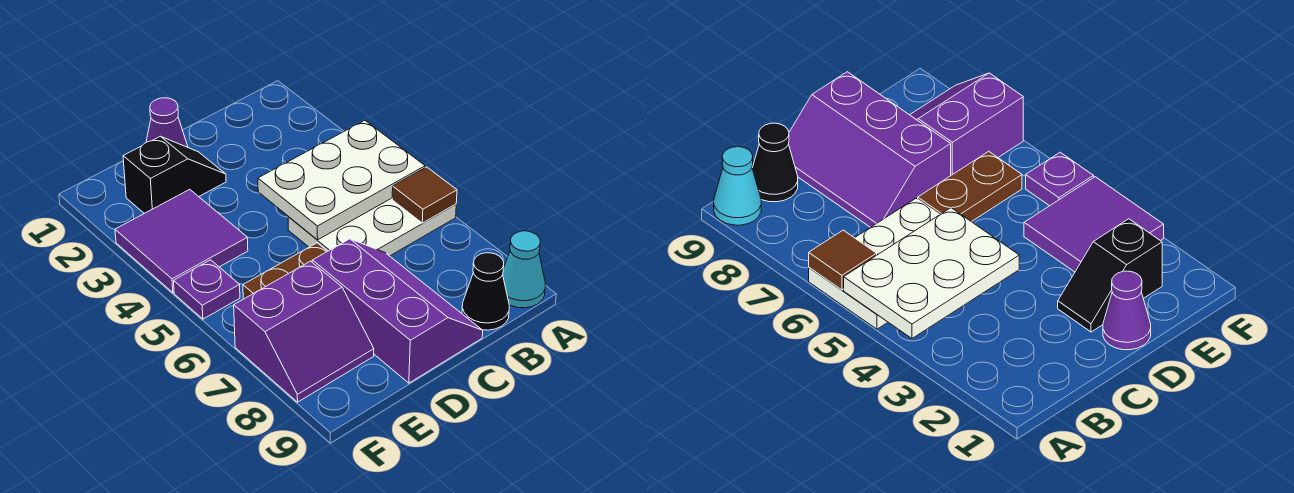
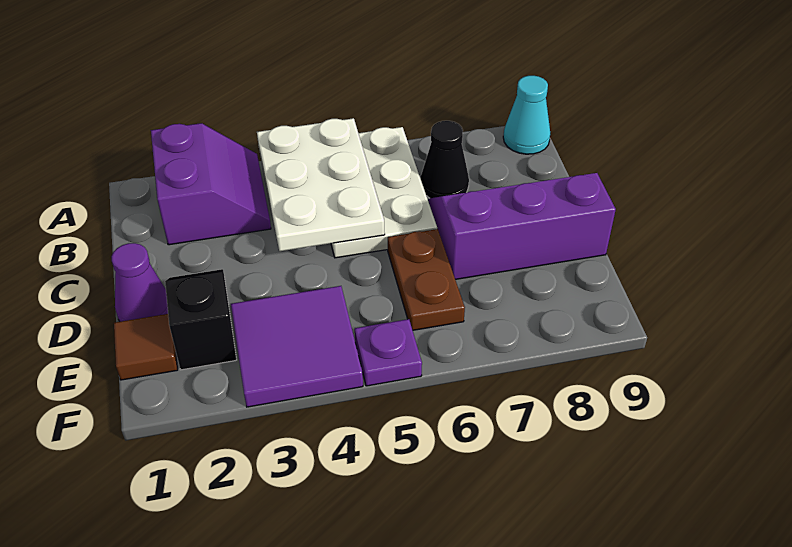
brown tile A6 level 2 -> brown tile E1 level 1
black cone B9 level 1 -> black cone B7 level 1
purple slope E7:F8 level 1 top 7 -> purple slope A2:B3 level 1 top 2

